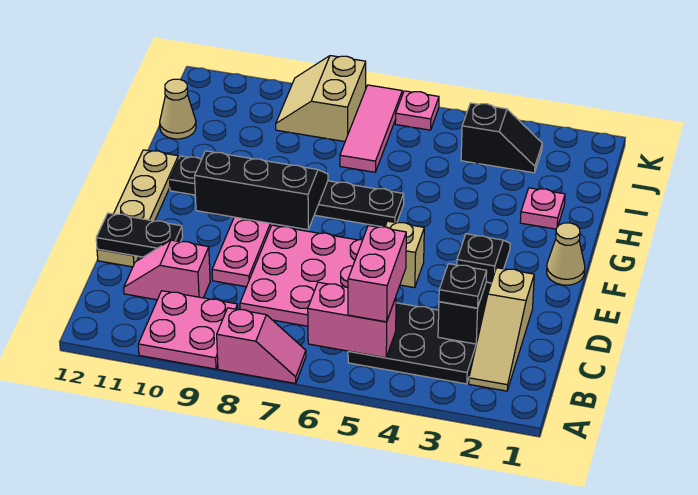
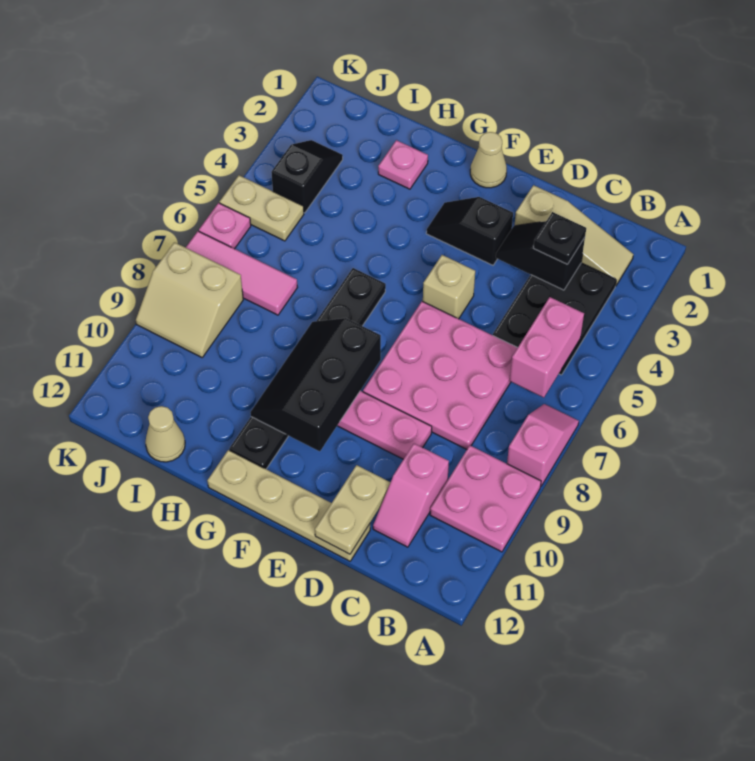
pink brick B5:C5 level 3 -> none
black plate D11:D12 level 2 -> tan plate D11:D12 level 2
none -> tan plate J5:K5 level 1

